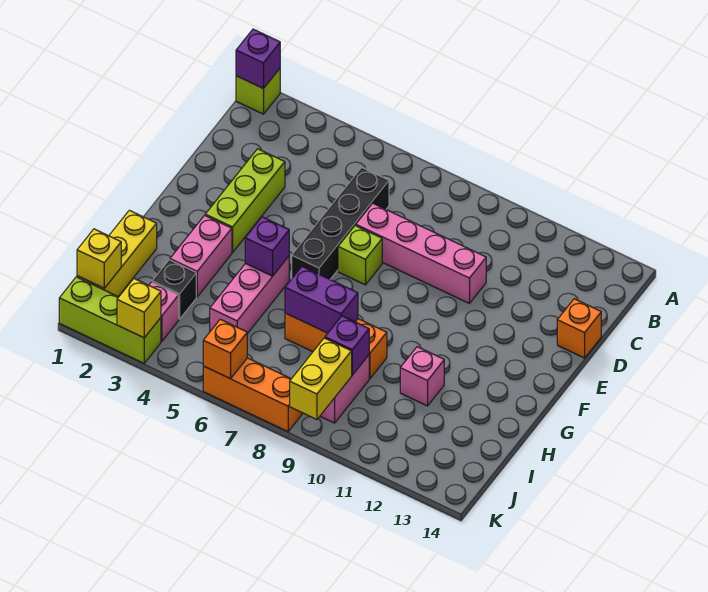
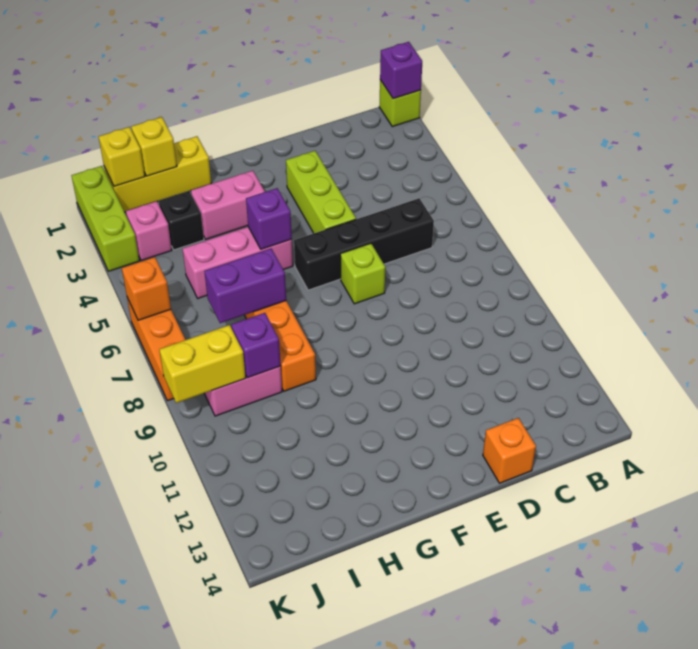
lime brick D3:F3 level 1 -> lime brick E3:E5 level 1
pink brick D7:D10 level 1 -> none
purple brick H7:H8 level 2 -> purple brick H7:I7 level 2
pink brick H11 level 1 -> none
yellow brick K3 level 2 -> yellow brick I1 level 2

